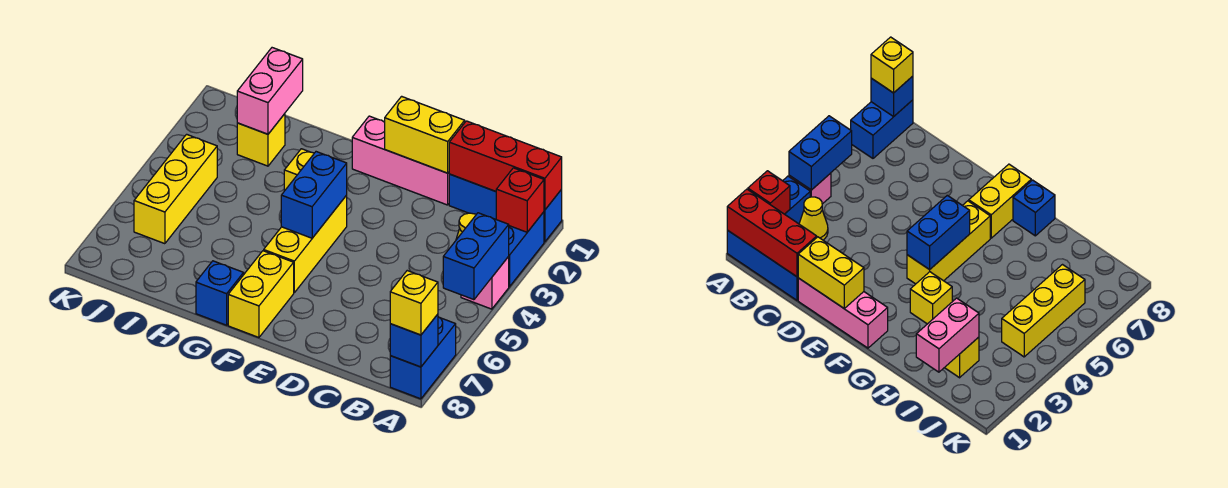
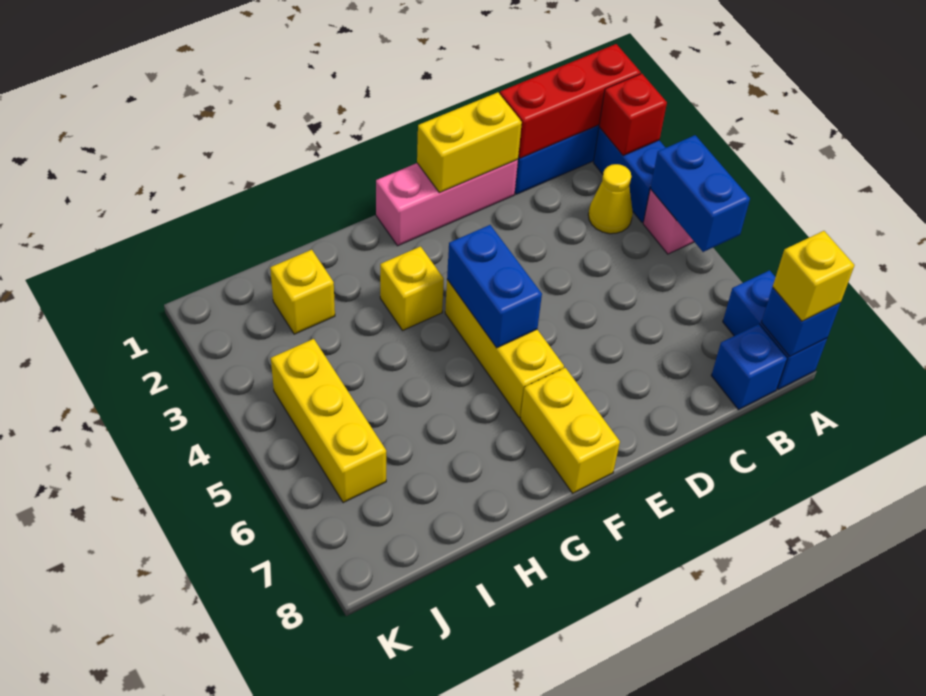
blue brick G8 level 1 -> blue brick B8 level 1
pink brick I1:I2 level 2 -> none

